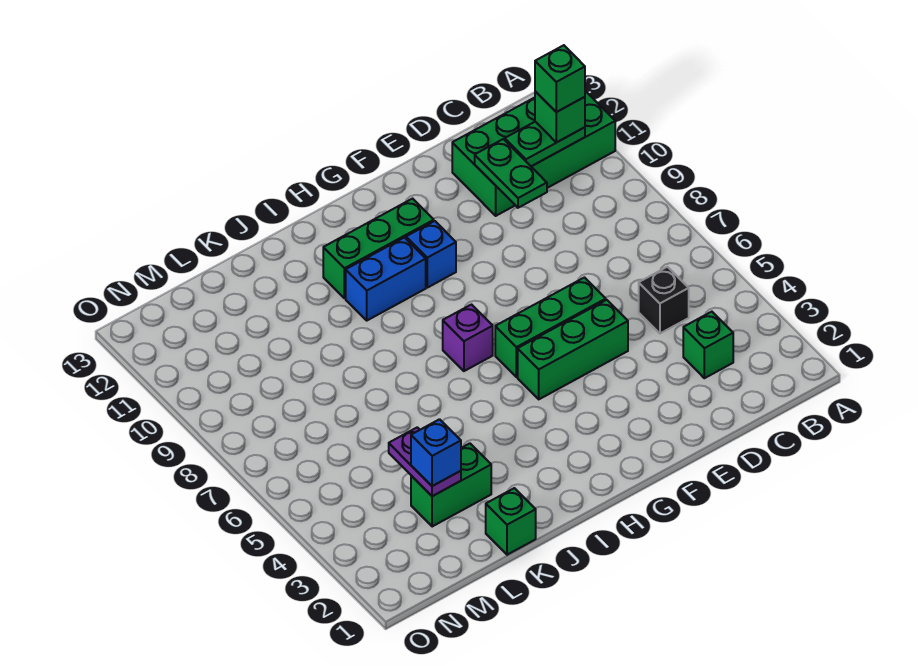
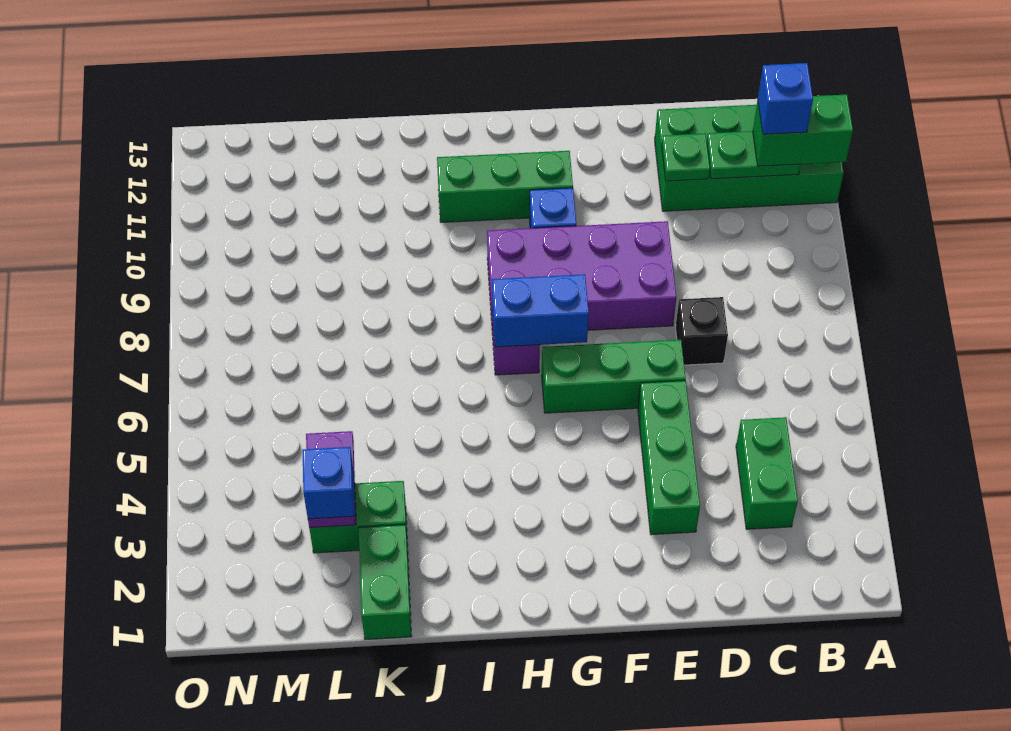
green brick B11 level 3 -> green brick A11:B11 level 3
green brick B11 level 4 -> blue brick B11 level 4
green brick C3 level 1 -> green brick C3:C4 level 1
black brick C5 level 1 -> black brick D7 level 1
green plate D10:D11 level 2 -> green plate D11 level 2
green brick E5:G5 level 1 -> green brick E3:E5 level 1
none -> purple brick E8:H9 level 1
blue brick H10:I10 level 1 -> blue brick G7:H7 level 2
green brick K1 level 1 -> green brick K1:K2 level 1

